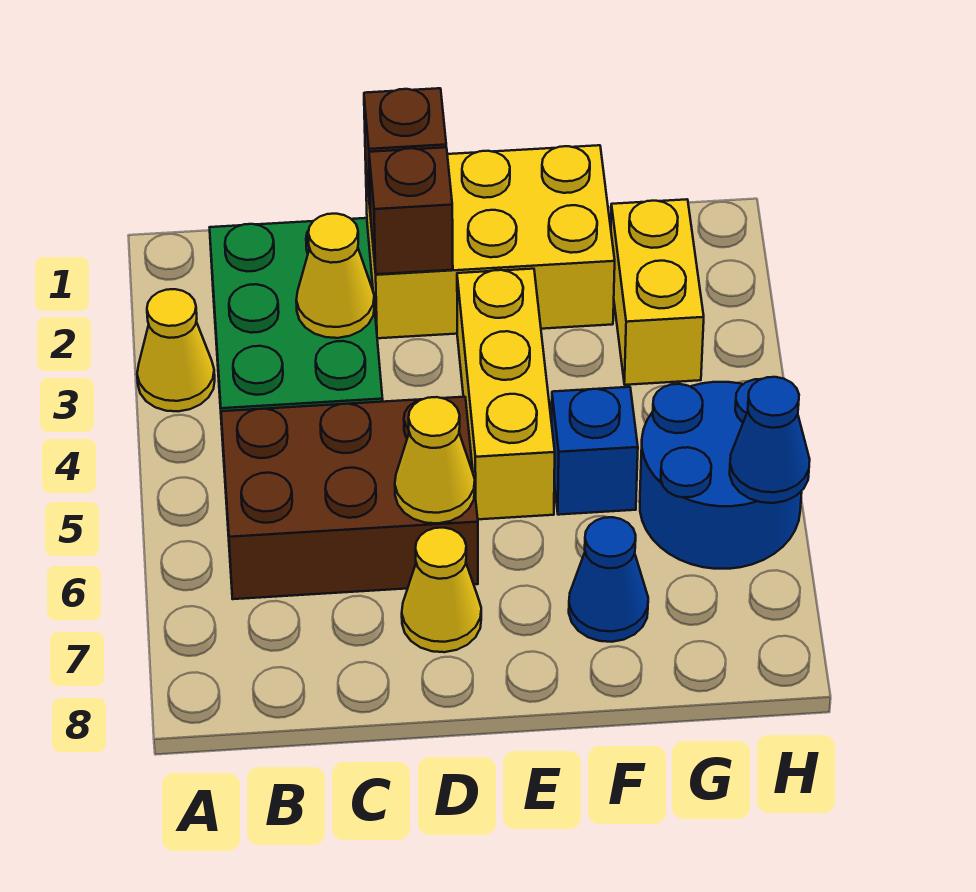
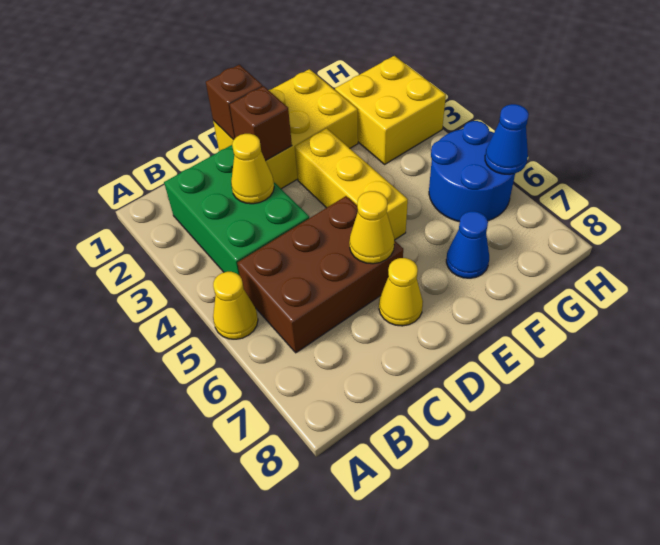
yellow cone A3 level 1 -> yellow cone A5 level 1
blue brick F5 level 1 -> none
yellow brick G2:G3 level 1 -> yellow brick G2:H3 level 1

